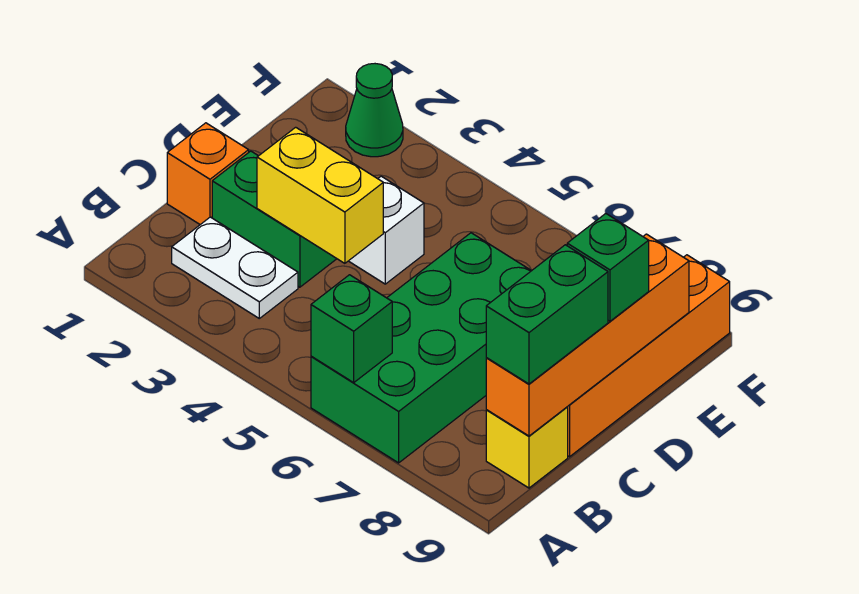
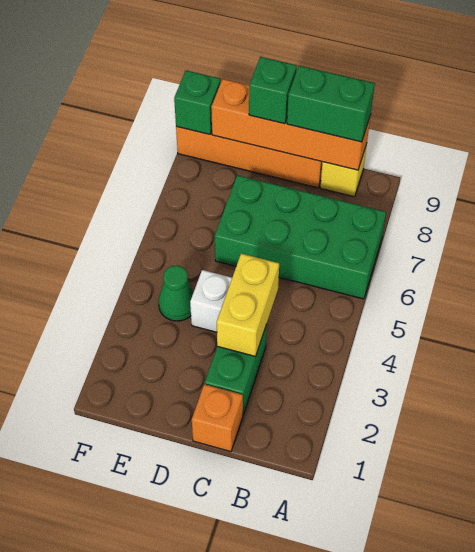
green brick A6 level 2 -> green brick F9 level 2
white plate B2:B3 level 1 -> none
green cone F2 level 1 -> green cone E4 level 1

